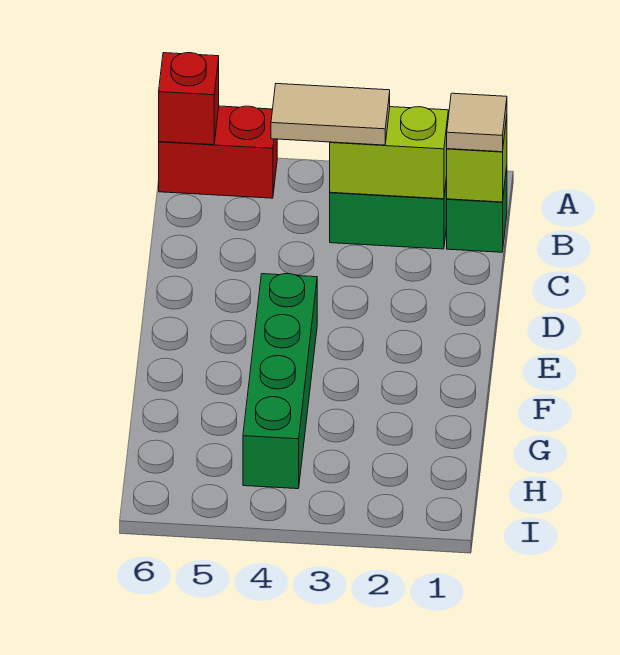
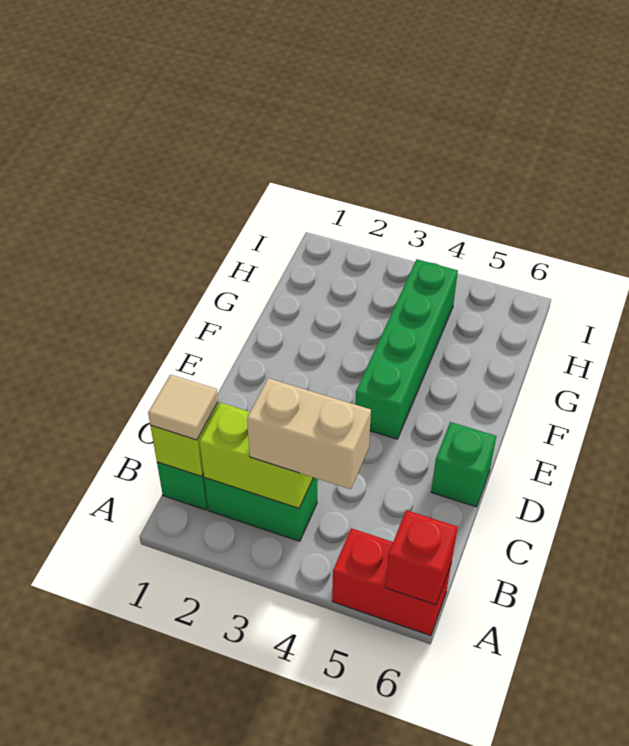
tan tile B3:B4 level 3 -> tan brick B3:B4 level 3
none -> green brick D6 level 1

